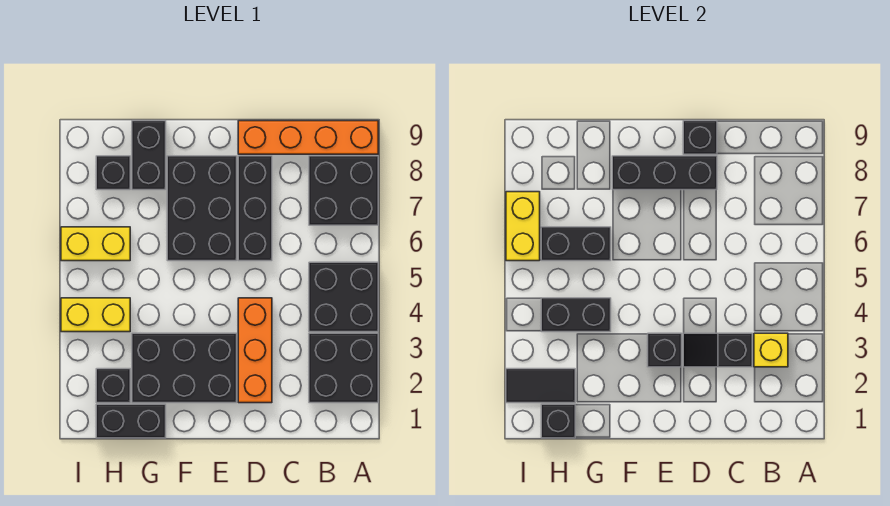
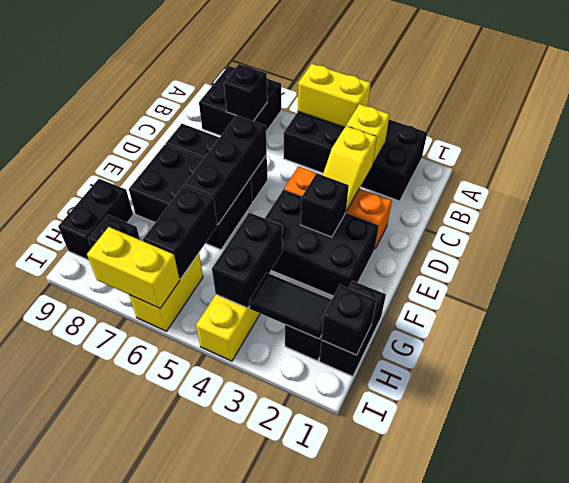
none -> yellow brick A4:A5 level 2
orange brick A9:D9 level 1 -> none
black slope C3:D3 level 2 top C -> yellow slope C3:D3 level 2 top C
black brick D8:F8 level 2 -> black brick D6:F6 level 2
black brick D9 level 2 -> black brick B7 level 2
black brick E2:G3 level 1 -> black brick E2:F4 level 1
black brick G8:G9 level 1 -> black brick G9:H9 level 1
black tile H2:I2 level 2 -> black tile H2:H3 level 2

